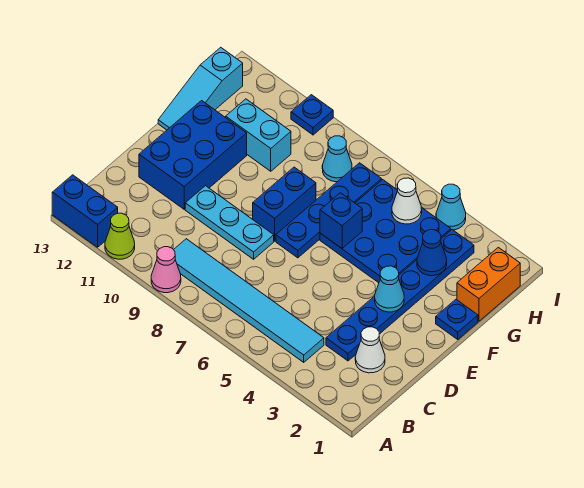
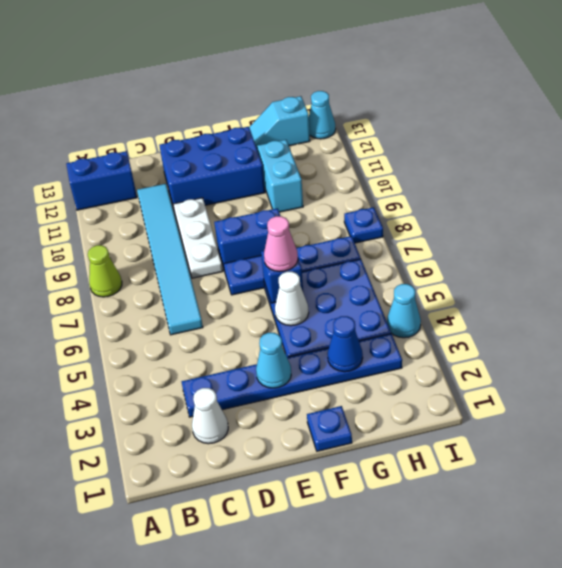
pink cone A9 level 1 -> pink cone F6 level 3
lime cone A11 level 1 -> lime cone A8 level 1
blue brick A12:A13 level 1 -> blue brick A12:B12 level 1
cyan tile B4:B9 level 1 -> cyan tile C6:C11 level 1
cyan plate D8:D10 level 1 -> white plate D8:D10 level 1
cyan slope F13:H13 level 1 top H -> cyan slope G13:H13 level 1 top H
orange brick G1:H1 level 1 -> none
white cone H5 level 2 -> white cone F5 level 2
cyan cone H8 level 1 -> cyan cone I13 level 1
blue plate I10 level 1 -> blue plate I8 level 1

